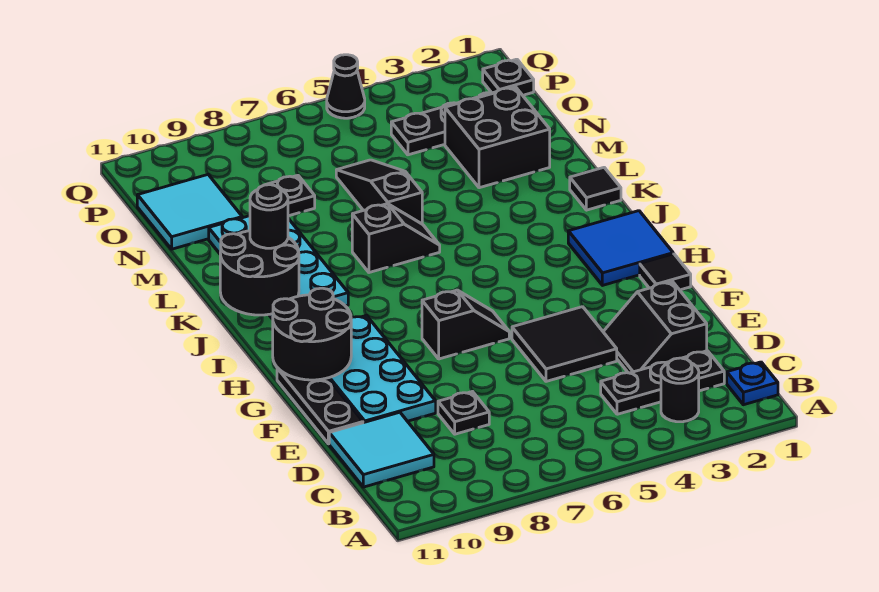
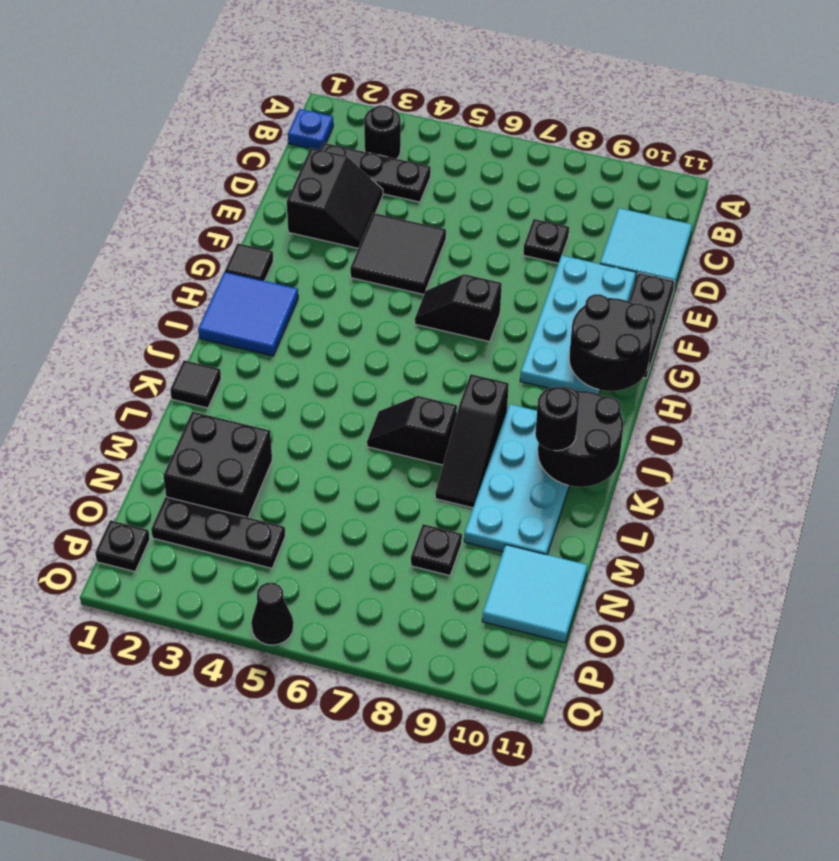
black slope L6:N6 level 1 top L -> black slope J8:L8 level 1 top J

